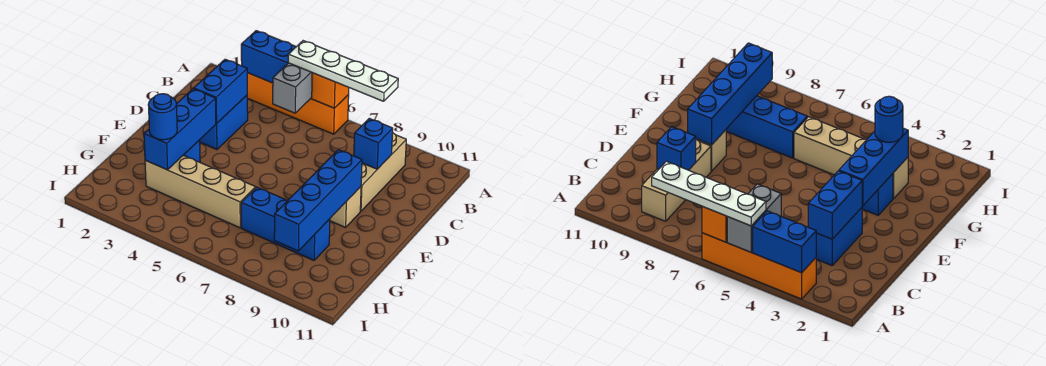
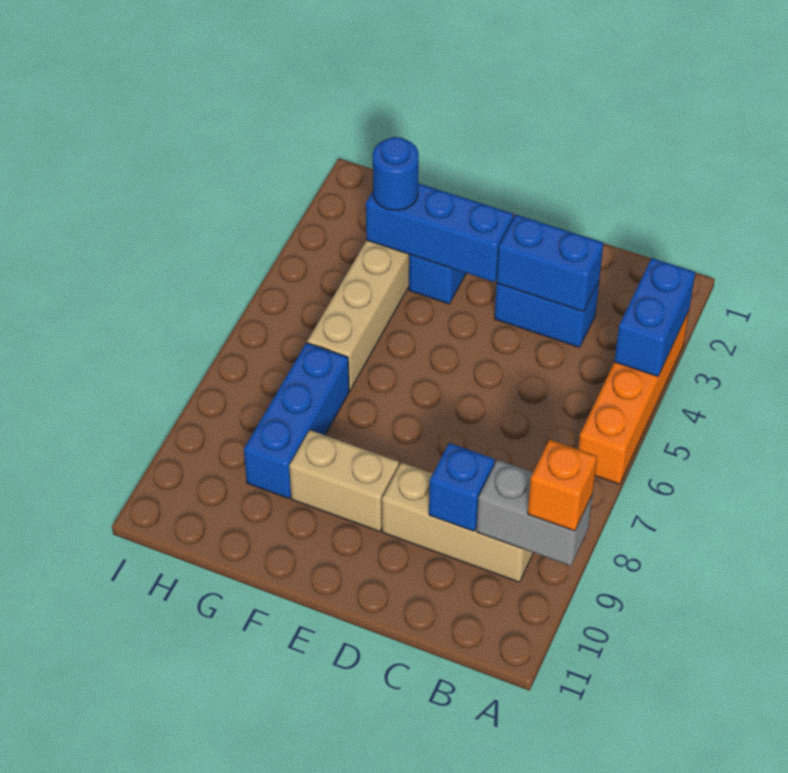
grey brick A5:B5 level 2 -> grey brick A9:B9 level 2
white plate A5:A8 level 3 -> none
orange brick A6 level 2 -> orange brick A9 level 3
tan brick E9 level 1 -> tan brick E9:F9 level 1
blue brick E9:H9 level 2 -> none

